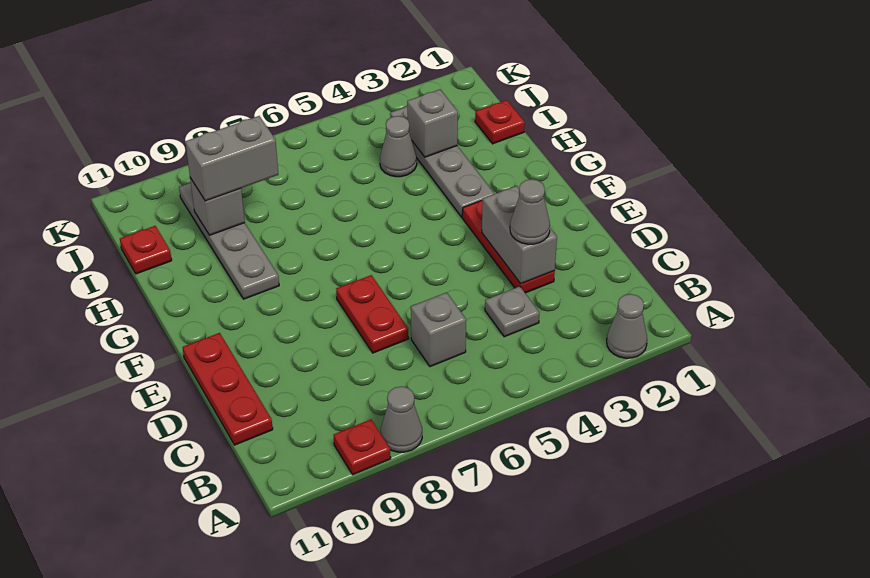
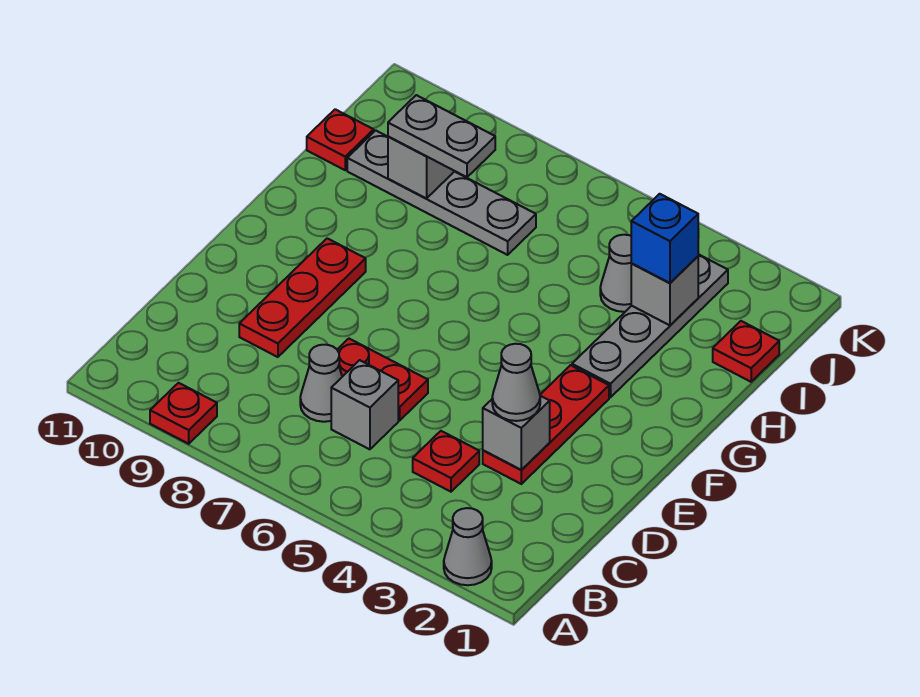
grey cone A8 level 1 -> grey cone C7 level 1
grey plate C4 level 1 -> red plate C4 level 1
red plate C11:E11 level 1 -> red plate D9:F9 level 1
grey brick D3:E3 level 2 -> grey brick D3 level 2
red plate D7:E7 level 1 -> red plate D6:D7 level 1
grey plate G9:J9 level 1 -> grey plate I7:I10 level 1
none -> blue brick I3 level 3
grey brick I8:I9 level 3 -> grey plate I8:I9 level 3

